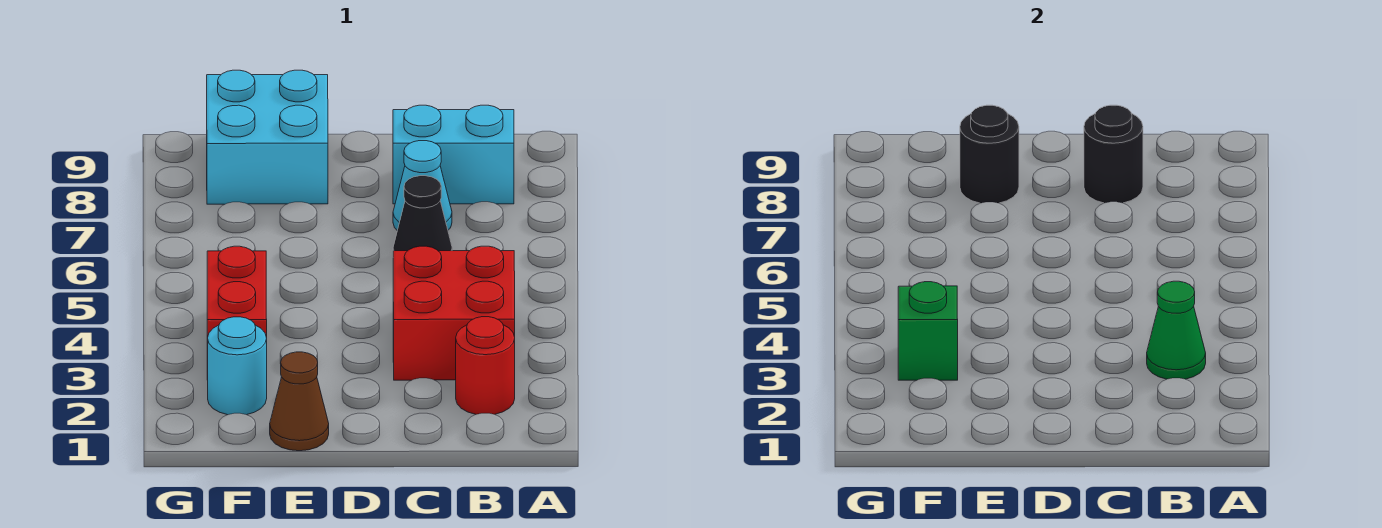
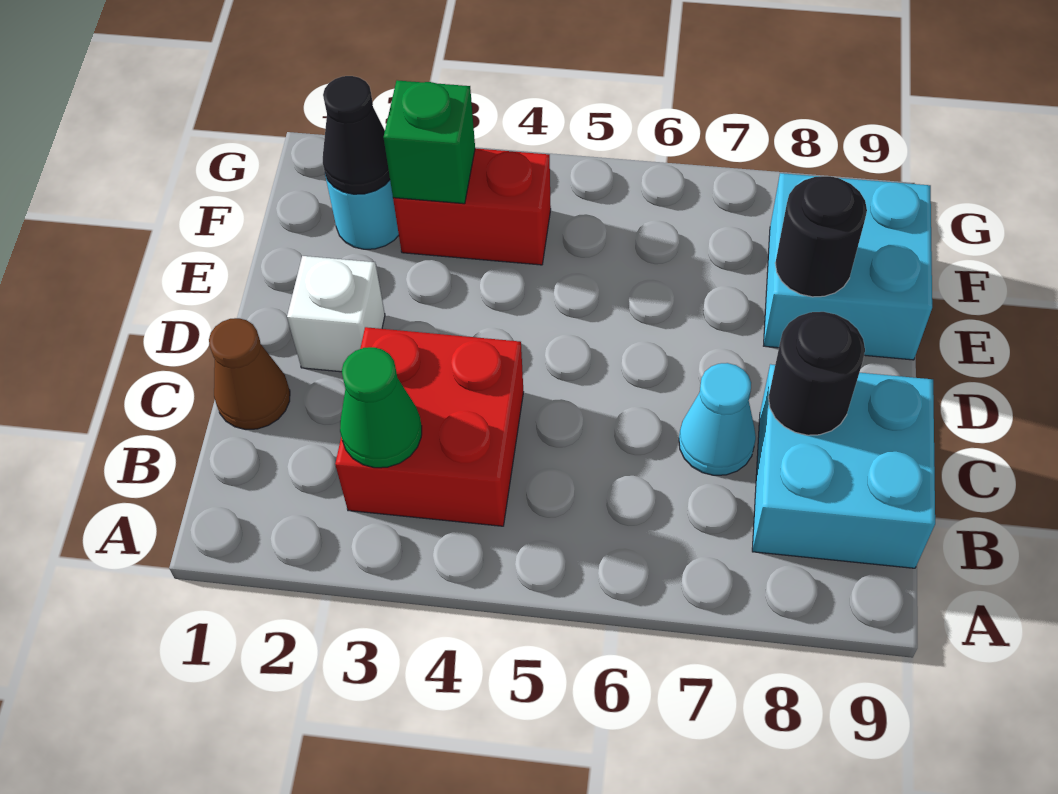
red round brick B2 level 1 -> none
cyan brick B8:C8 level 1 -> cyan brick B8:C9 level 1
black cone C6 level 1 -> black cone F2 level 2
none -> white brick D2 level 1
brown cone E1 level 1 -> brown cone C1 level 1

